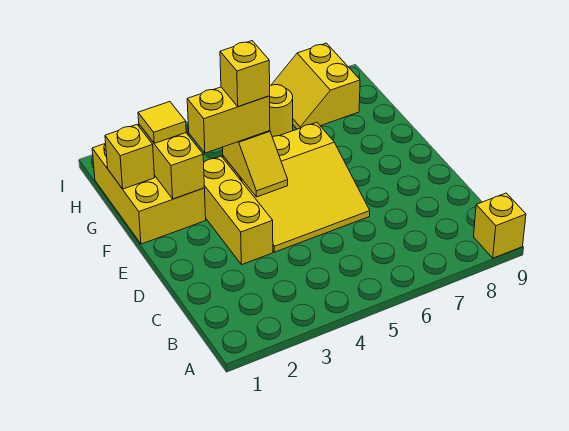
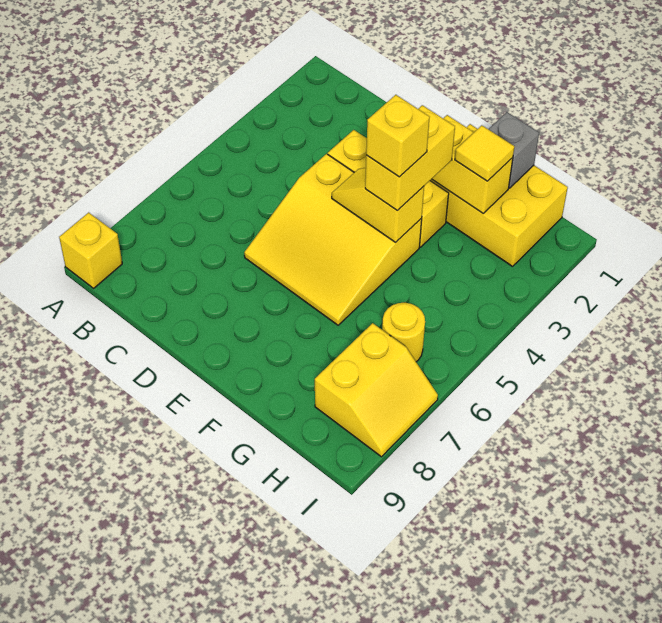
yellow slope D4:F6 level 1 top F -> yellow slope D4:F6 level 1 top 4
yellow brick G1 level 2 -> grey brick G1 level 2
yellow slope H7:I8 level 1 top 8 -> yellow slope H7:I8 level 1 top H

